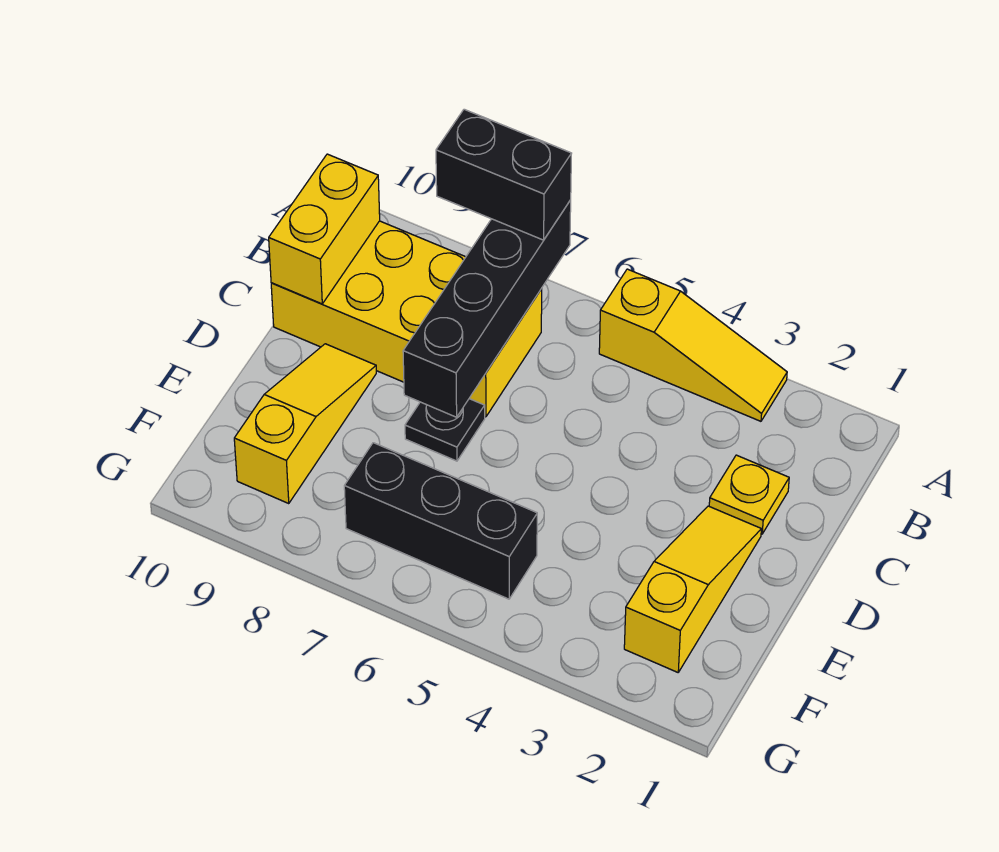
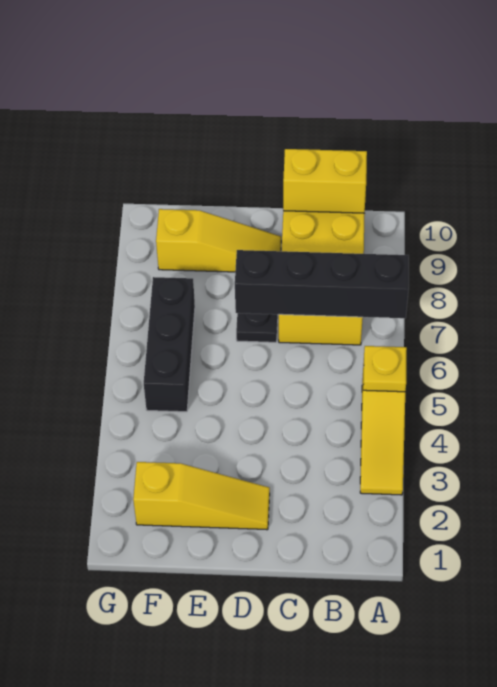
black brick A7:A8 level 3 -> none
yellow plate C2 level 1 -> yellow plate A5 level 2

